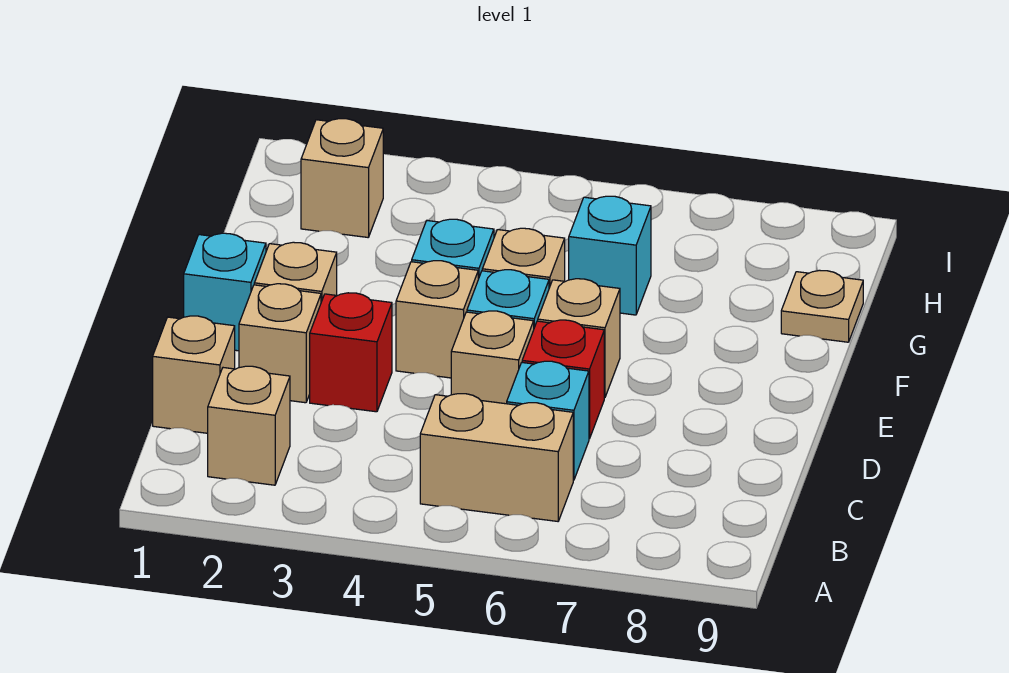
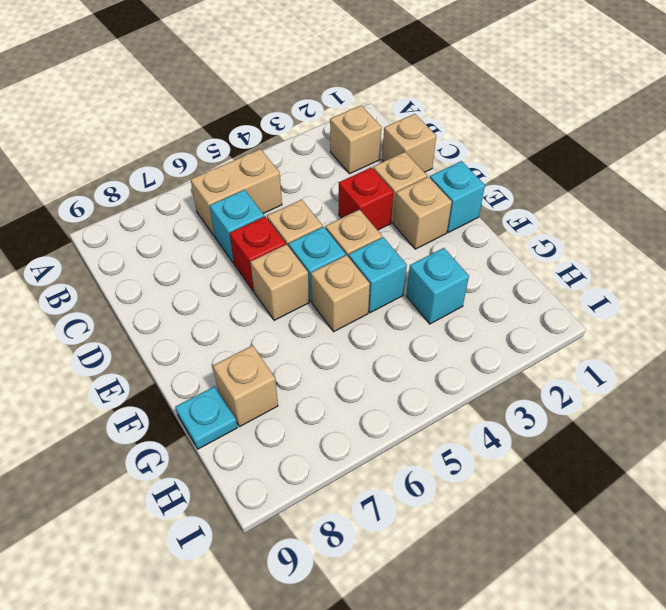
cyan brick G6 level 1 -> cyan brick G3 level 1
tan plate G9 level 1 -> cyan plate G9 level 1
tan brick H2 level 1 -> tan brick G8 level 1

